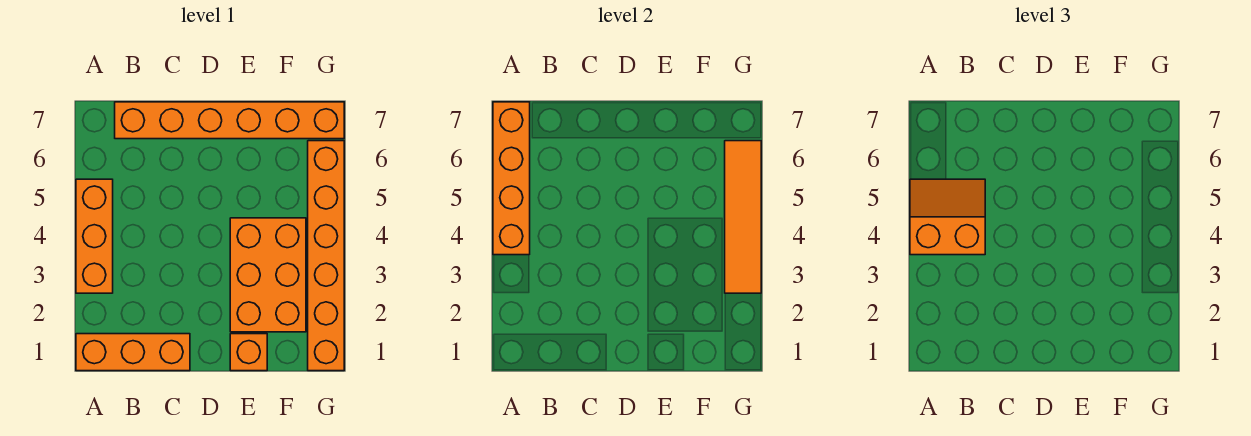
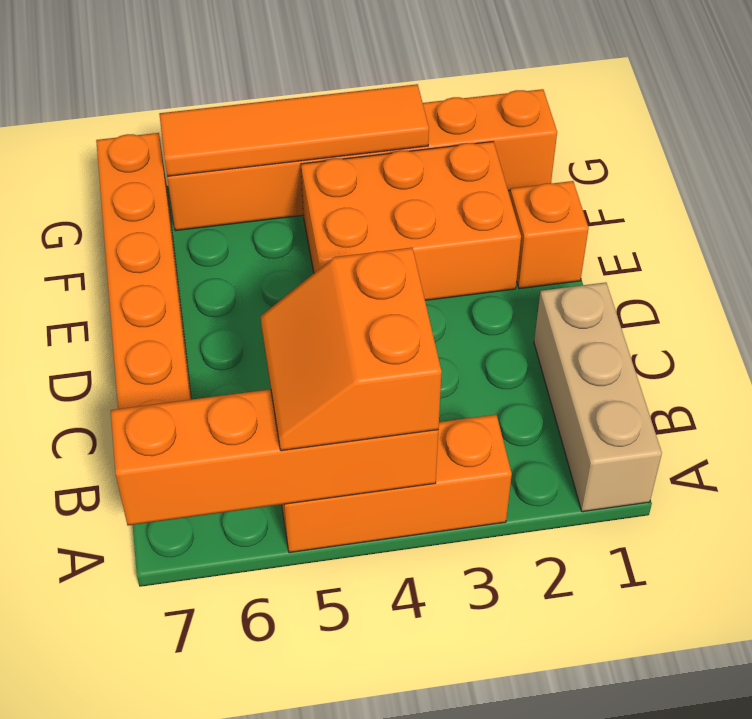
orange brick A1:C1 level 1 -> tan brick A1:C1 level 1

